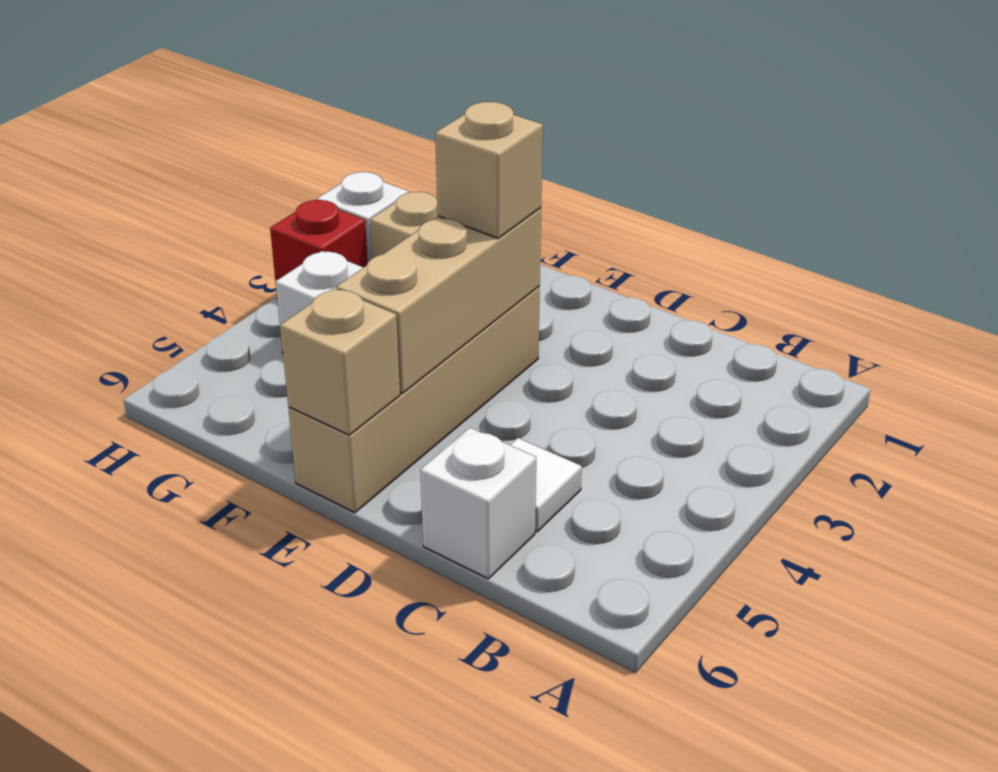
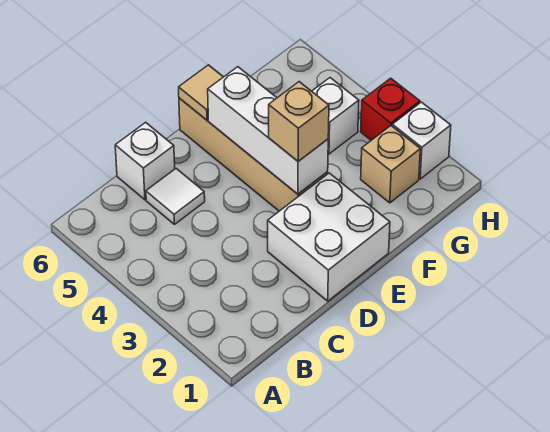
none -> white brick D1:E2 level 1
tan brick E3:E5 level 2 -> white brick E3:E5 level 2
tan brick E6 level 2 -> tan tile E6 level 2

